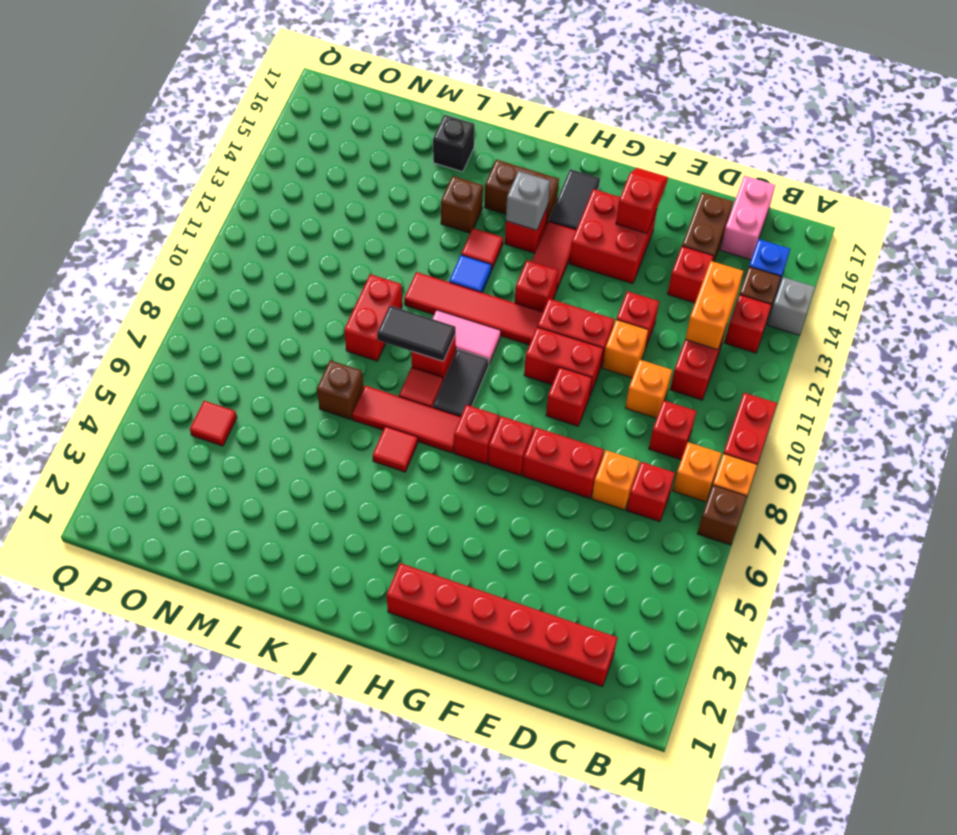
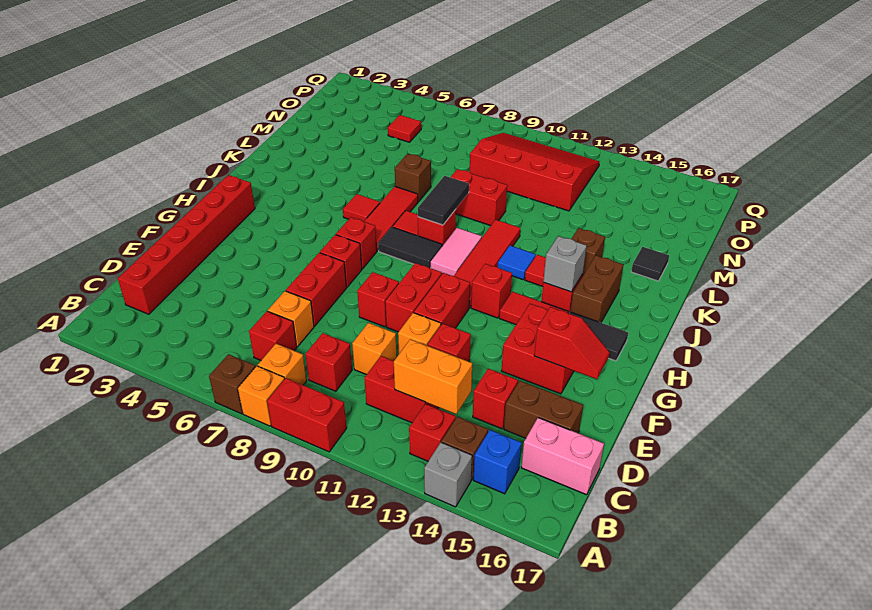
black brick L16 level 1 -> black tile L16 level 1
none -> red slope N9:P12 level 1 top N

